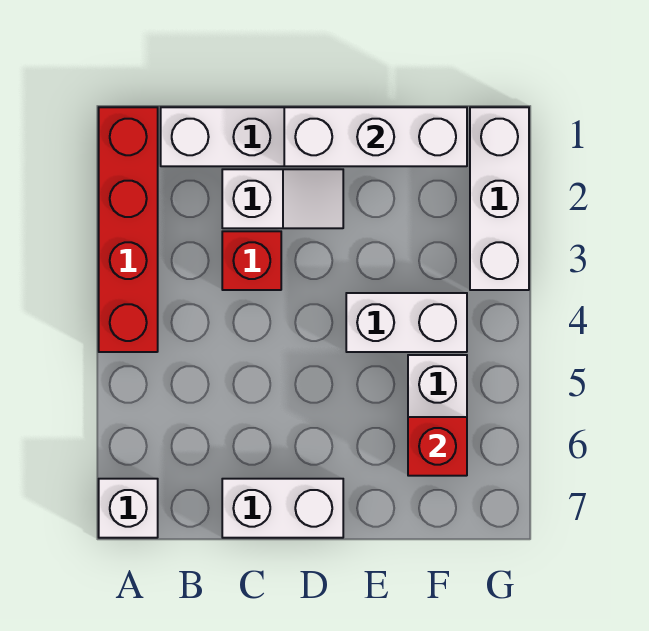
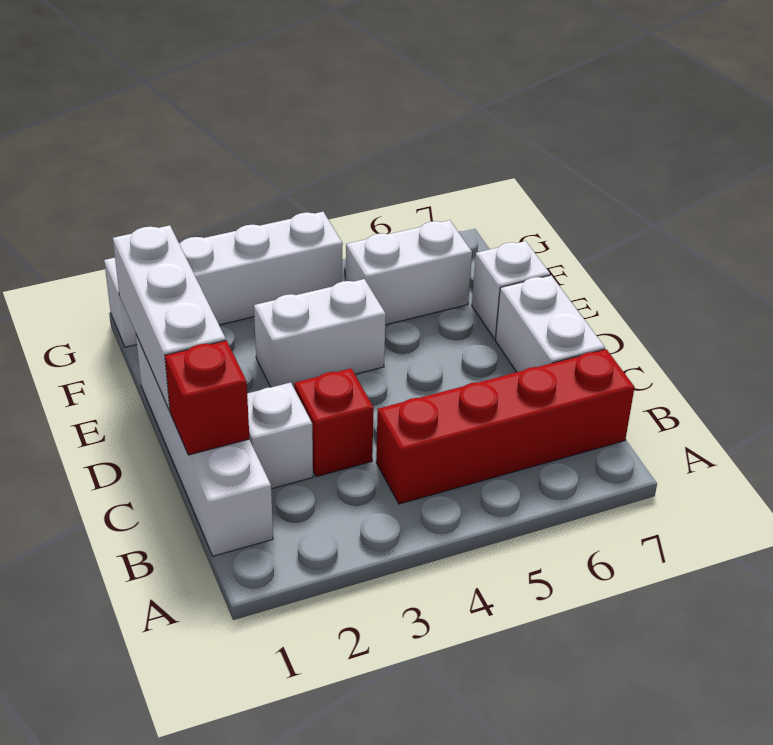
red brick A1:A4 level 1 -> red brick B4:B7 level 1
white brick A7 level 1 -> white brick E7 level 1
white brick E4:F4 level 1 -> white brick E3:E4 level 1
red brick F6 level 2 -> red brick C1 level 2
white brick G1:G3 level 1 -> white brick G1:G4 level 1

